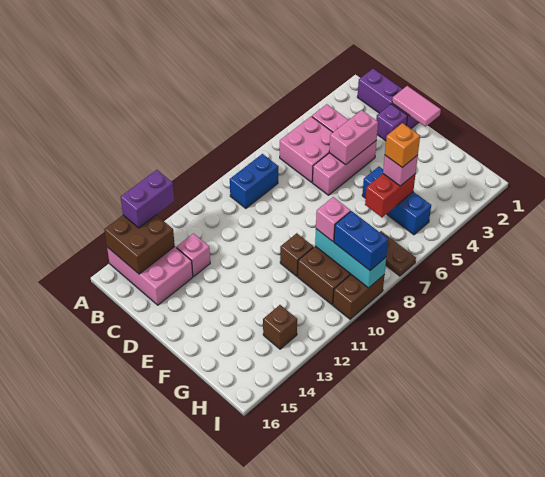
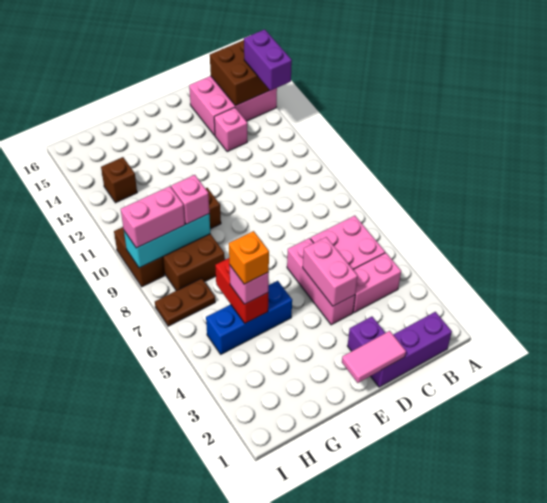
blue brick B8:B9 level 1 -> none
blue brick H9:I9 level 3 -> pink brick H9:I9 level 3

